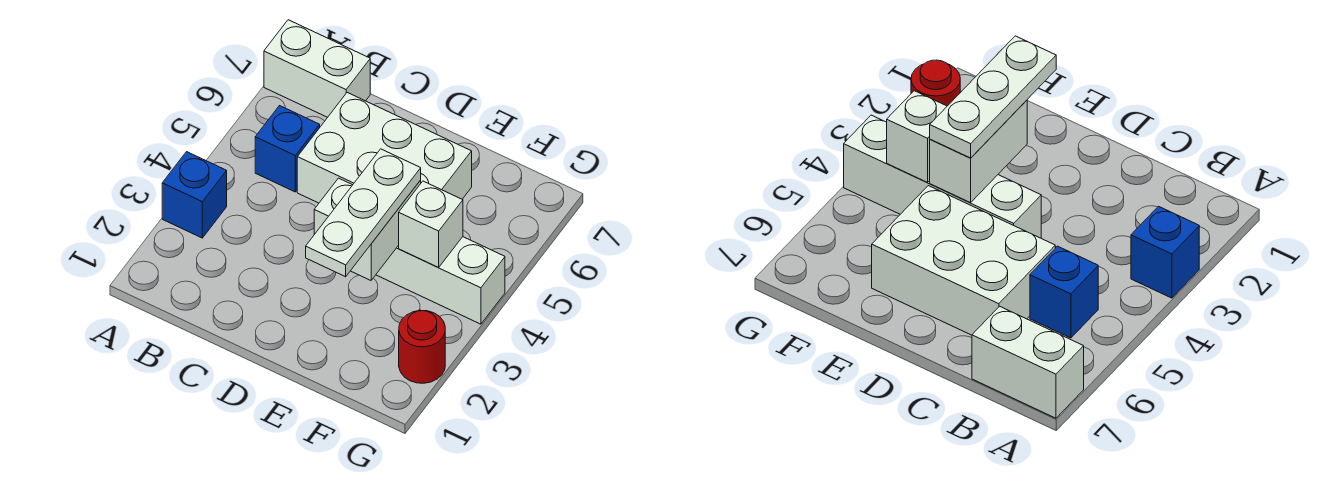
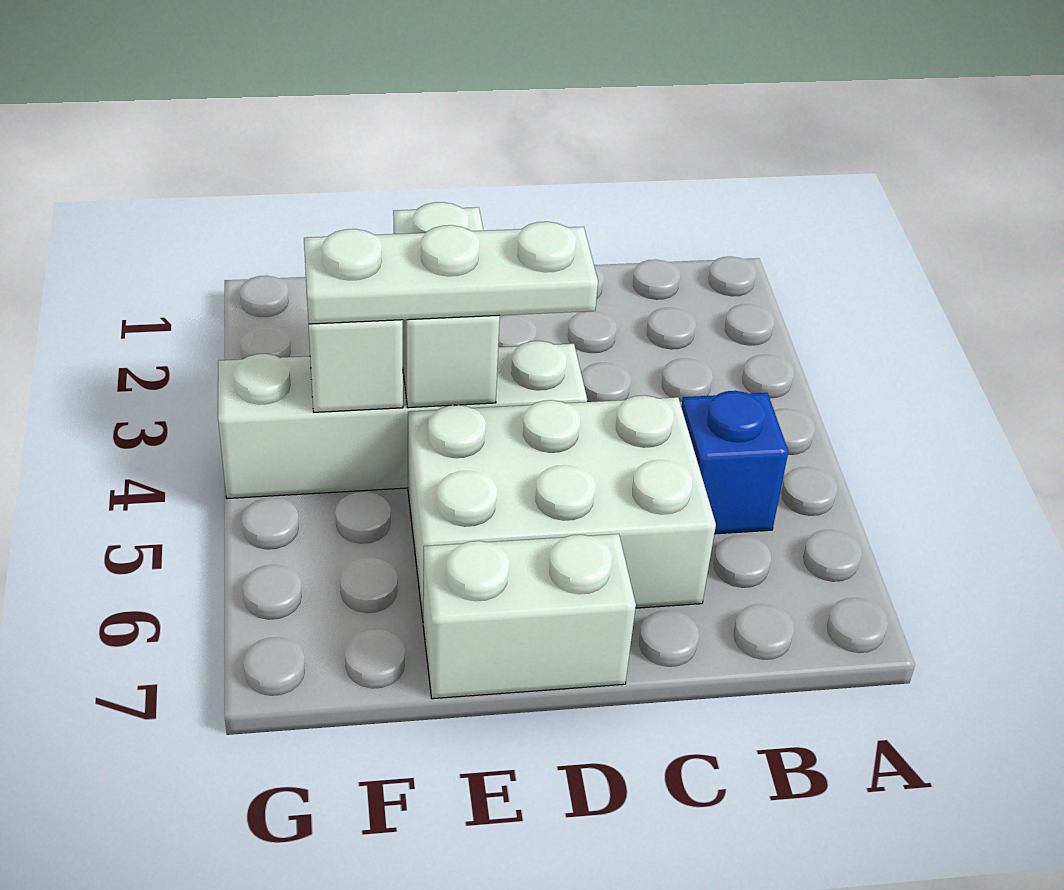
blue brick A3 level 1 -> none
white brick A7:B7 level 1 -> white brick D7:E7 level 1
white plate E2:E4 level 3 -> white plate D4:F4 level 3
red round brick G2 level 1 -> none

